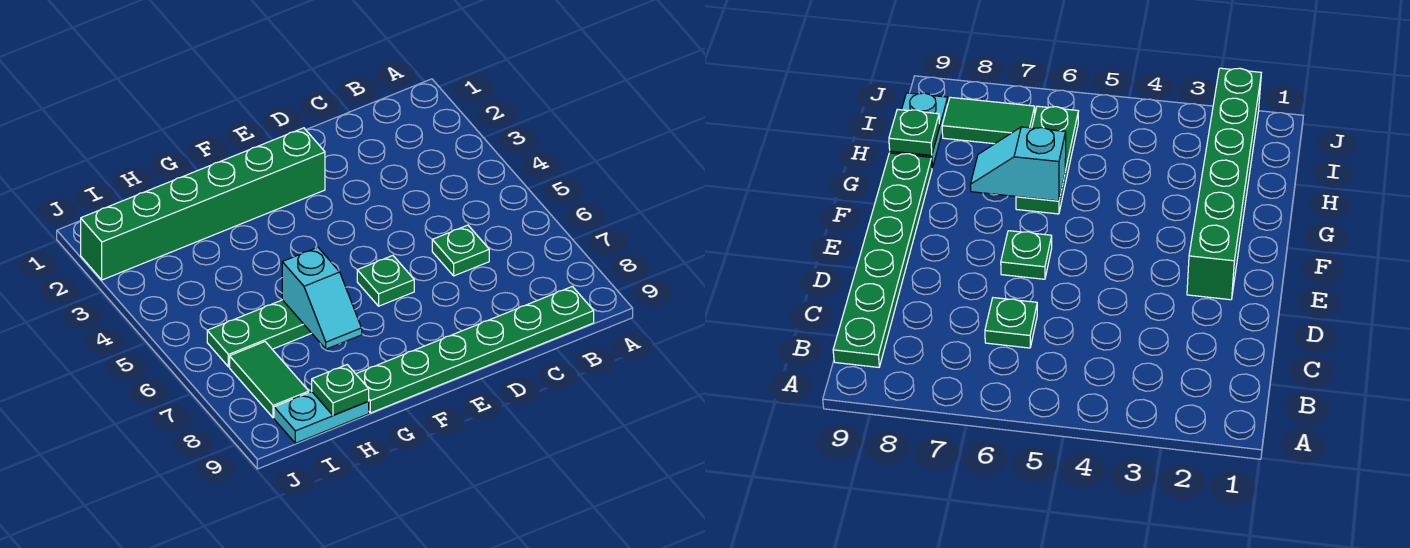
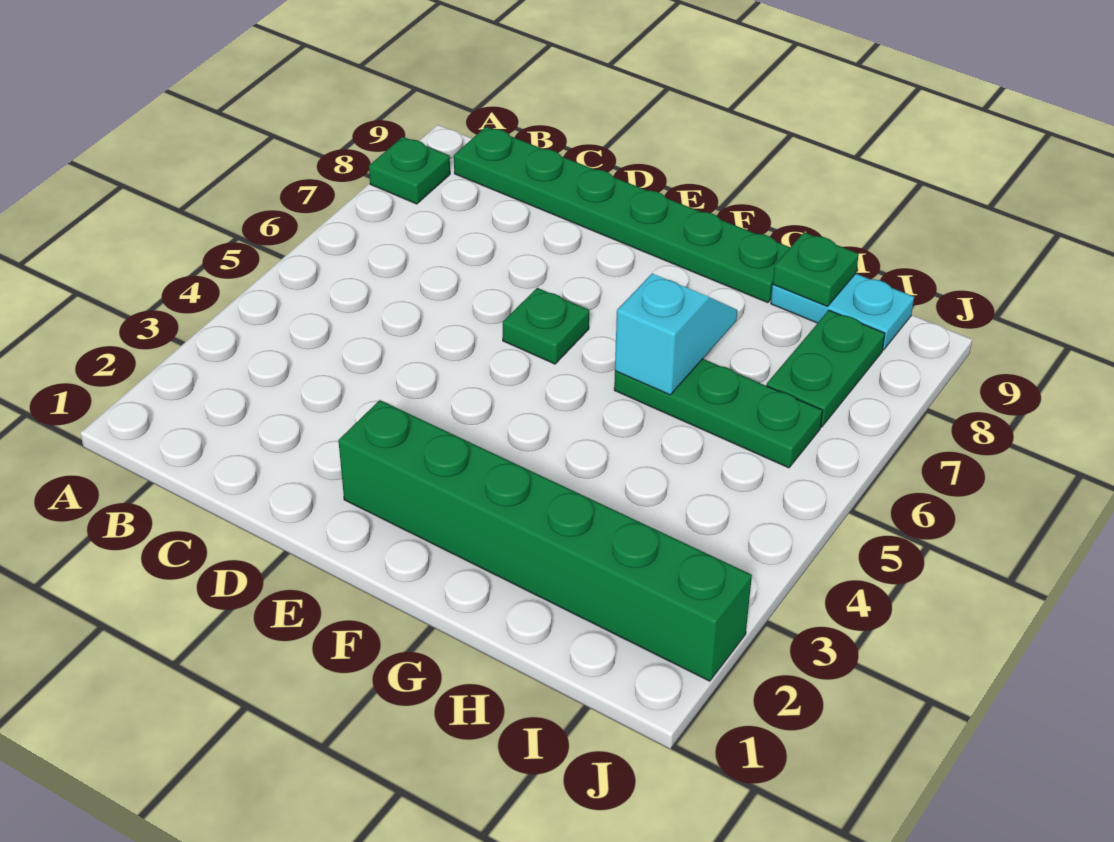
green plate C6 level 1 -> green plate A8 level 1
green tile I7:I8 level 1 -> green plate I7:I8 level 1

